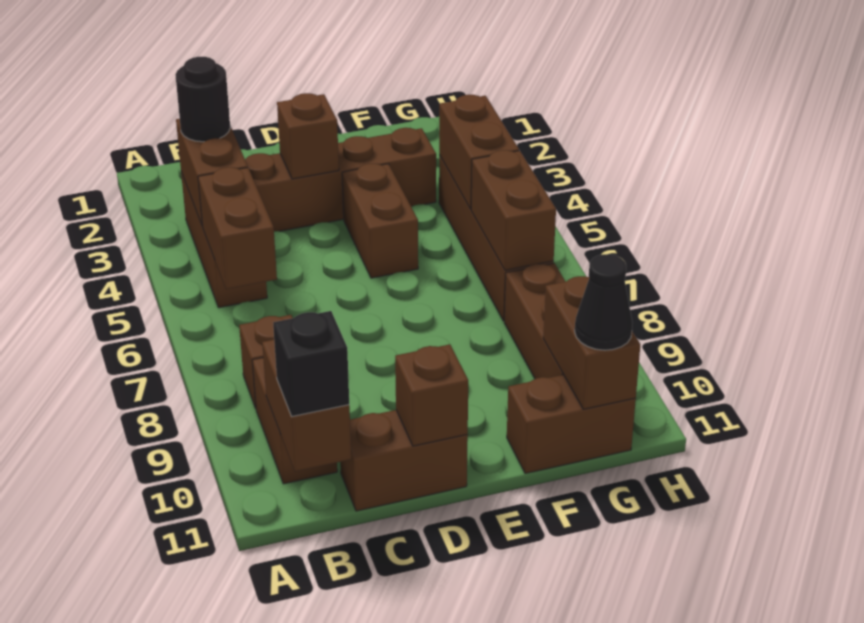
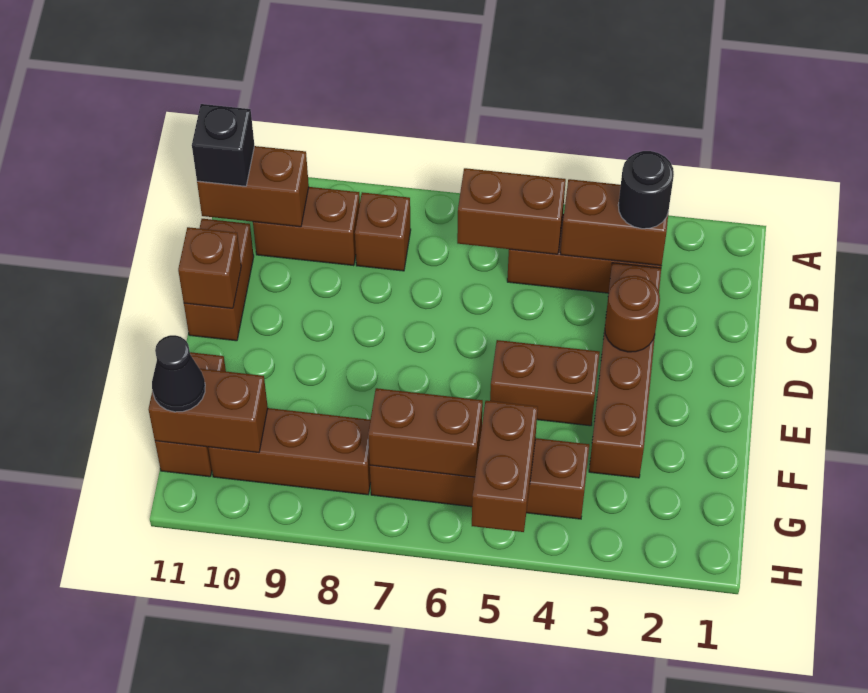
brown brick D3 level 2 -> brown round brick D3 level 2
brown brick G4:G5 level 2 -> brown brick G5:H5 level 2

